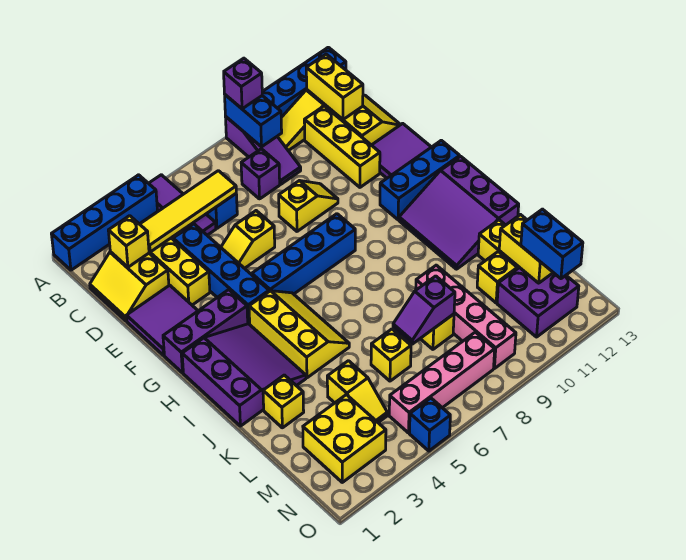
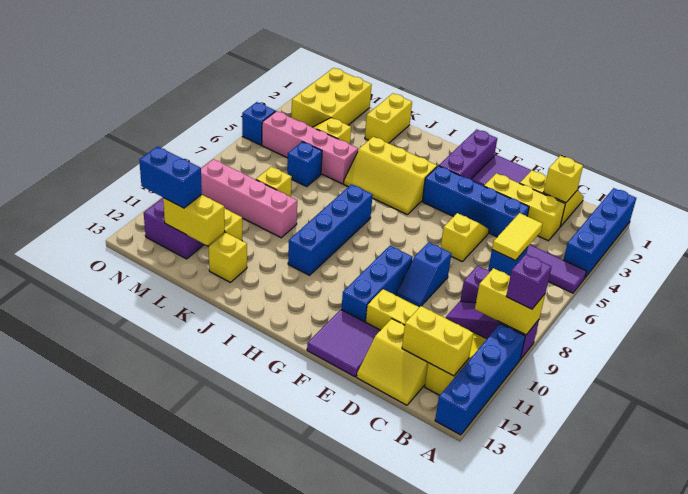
blue brick A9:B9 level 2 -> yellow brick A9:B9 level 2
yellow tile C3:C6 level 2 -> yellow tile C5:C6 level 2
yellow slope E8:E9 level 1 top 8 -> blue slope E8:E9 level 1 top 8
blue brick G5:G8 level 1 -> blue brick I7:I10 level 1
blue brick G11:G13 level 1 -> blue brick F9:F11 level 1
purple slope H1:J3 level 1 top 1 -> none
purple slope H11:J13 level 1 top 13 -> none
yellow brick K2 level 1 -> yellow brick K1:K2 level 1
yellow brick L6 level 1 -> blue brick L6 level 1
purple slope L7:L8 level 2 top 8 -> none
yellow brick M2:N3 level 1 -> yellow brick M1:N3 level 1
pink brick N5:N8 level 1 -> pink brick K5:N5 level 1

